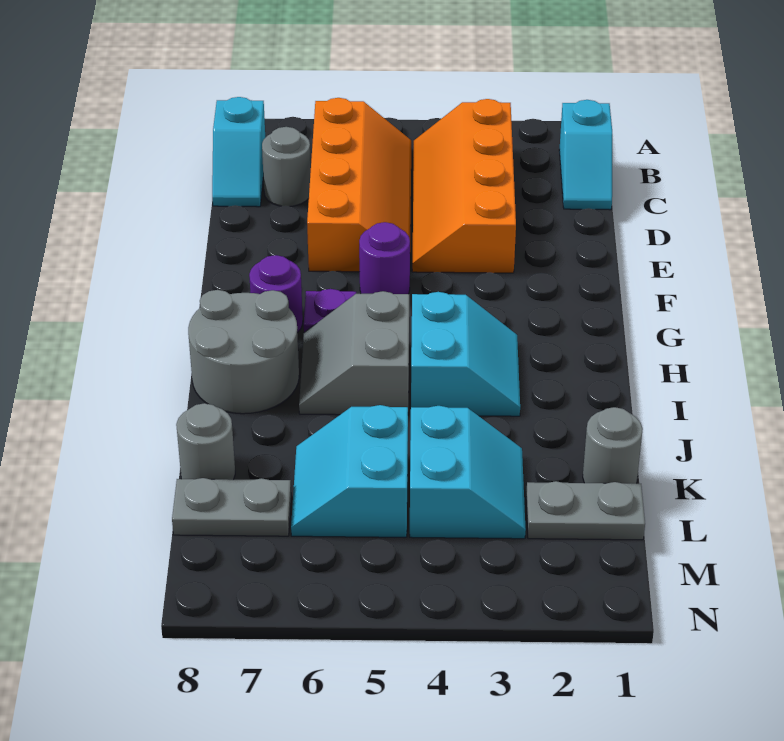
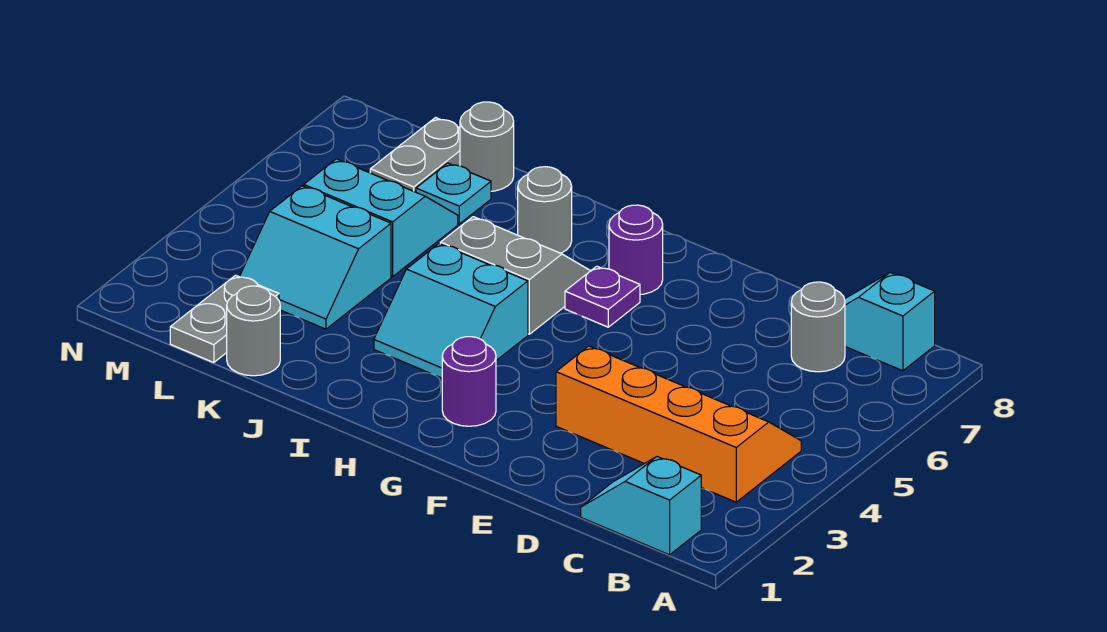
orange slope B5:E6 level 1 top 6 -> none
purple round brick F5 level 1 -> purple round brick G2 level 1
grey round brick H7:I8 level 1 -> grey round brick I7 level 1
none -> cyan plate K7 level 1

